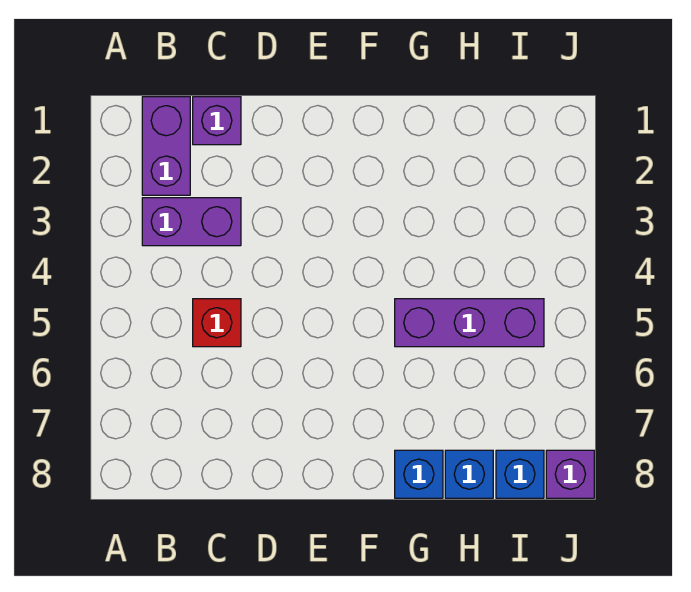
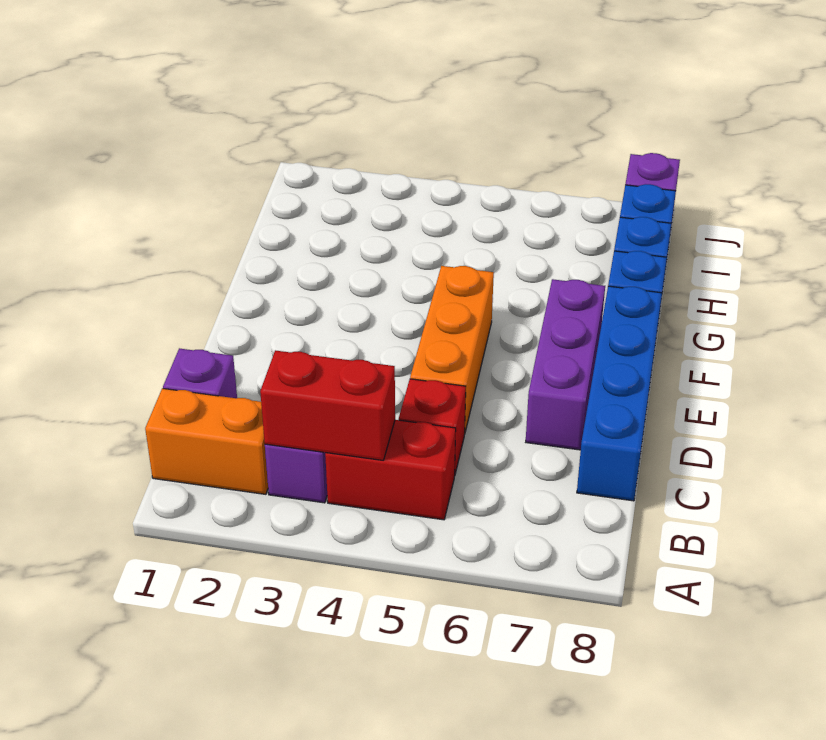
purple brick B1:B2 level 1 -> orange brick B1:B2 level 1
none -> red brick B3:B4 level 2
none -> red brick B4:B5 level 1
none -> blue brick C8:F8 level 1
none -> orange brick D5:F5 level 1
purple brick G5:I5 level 1 -> purple brick D7:F7 level 1

